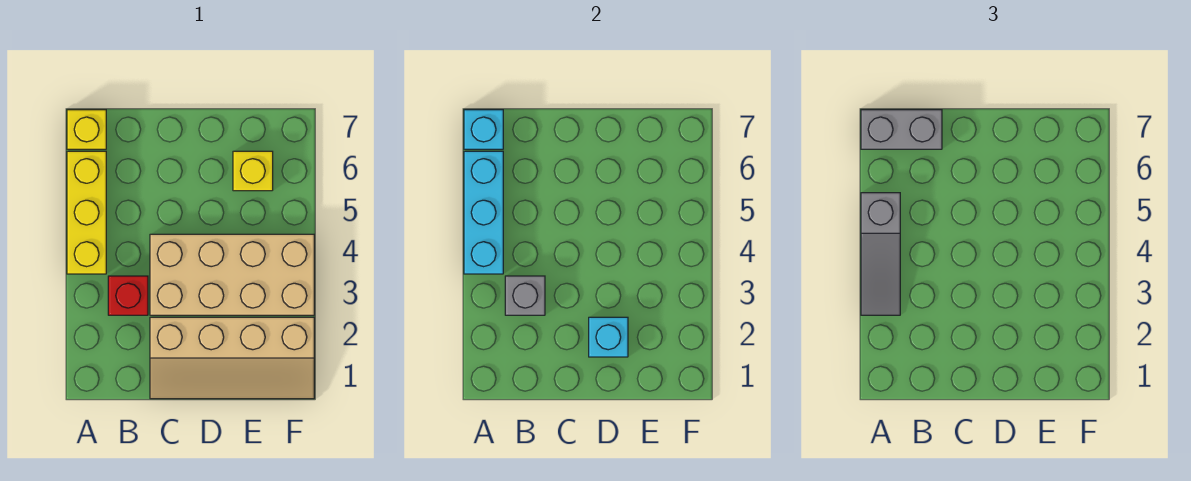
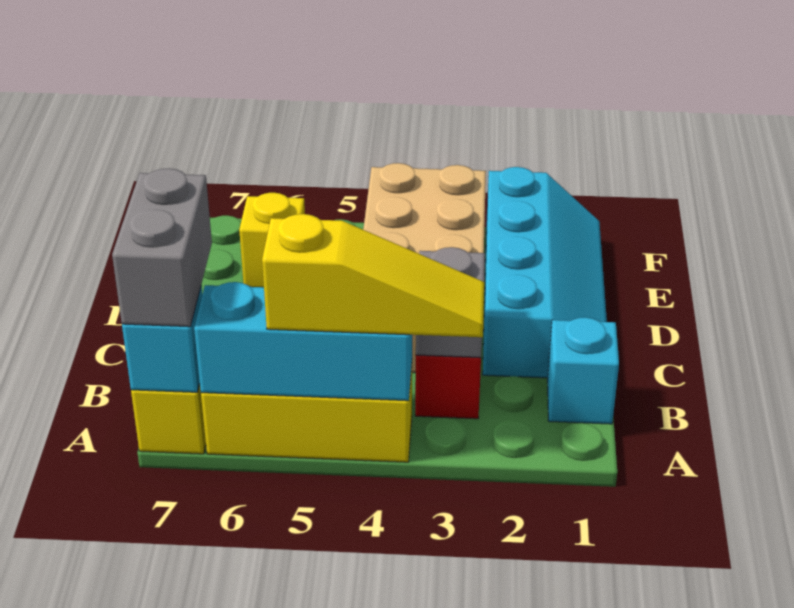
grey slope A3:A5 level 3 top 5 -> yellow slope A3:A5 level 3 top 5
tan slope C1:F2 level 1 top 2 -> cyan slope C1:F2 level 1 top 2
cyan brick D2 level 2 -> cyan brick B1 level 1

